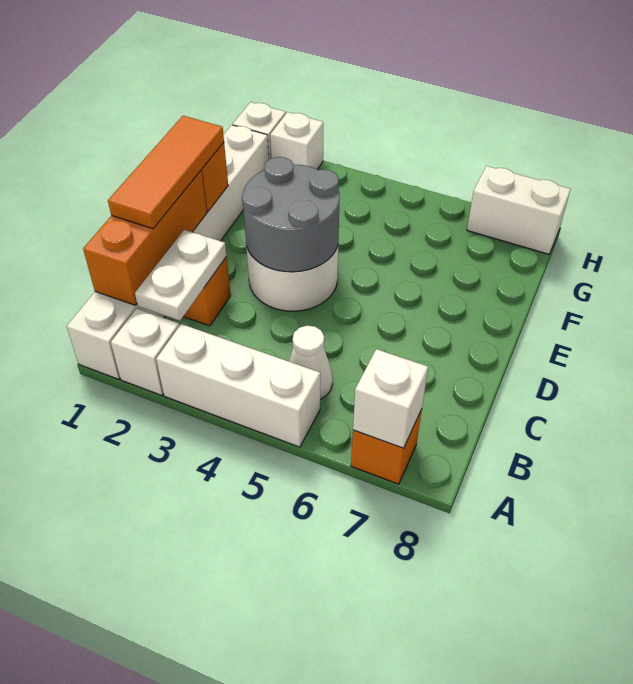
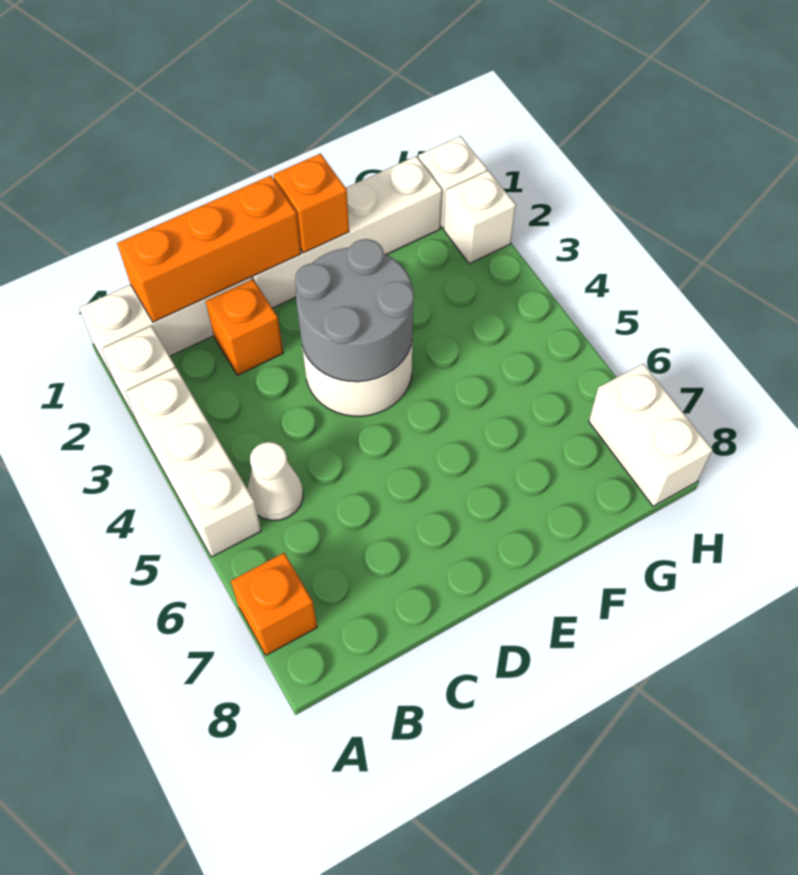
white brick A7 level 2 -> none
white plate B2:C2 level 2 -> none
orange tile C1:E1 level 3 -> none

